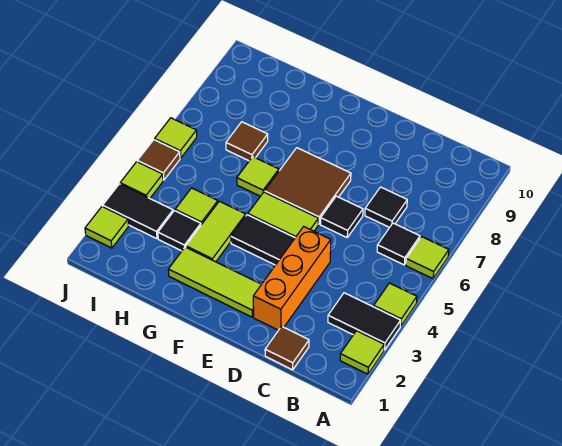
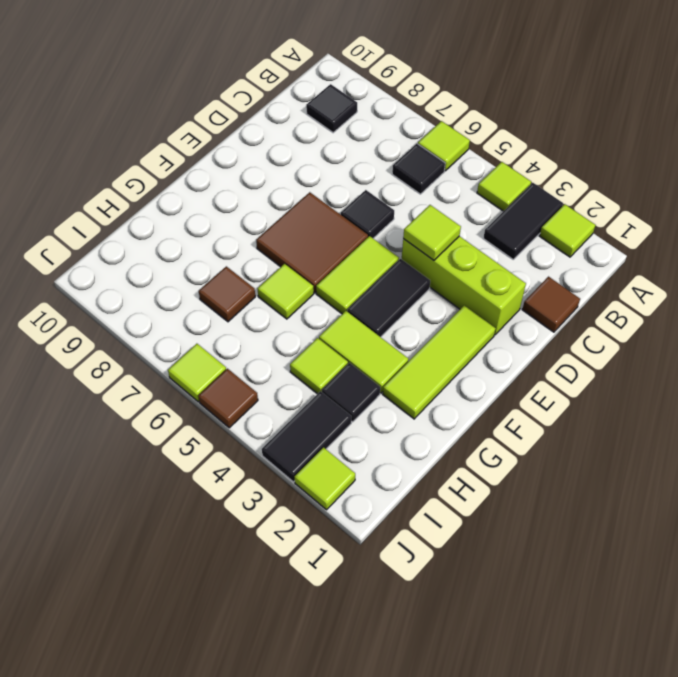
black tile C7 level 1 -> black tile B9 level 1
orange brick D2:D4 level 1 -> lime brick D2:D4 level 1
lime tile J4 level 1 -> lime tile D4 level 2

